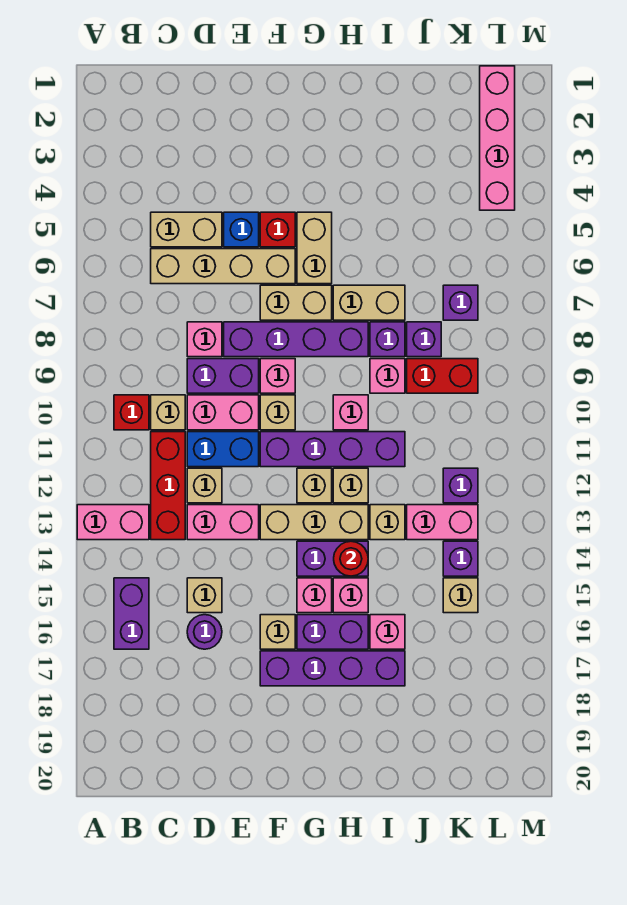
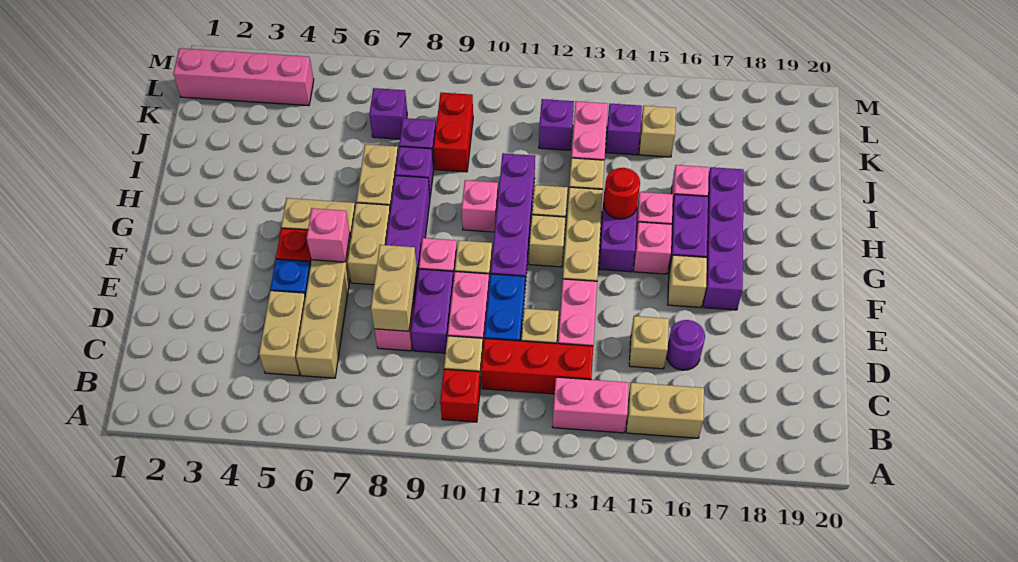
pink brick A13:B13 level 1 -> pink brick B13:B14 level 1
purple brick B15:B16 level 1 -> tan brick B15:B16 level 1
none -> tan brick D8:E8 level 2
pink brick I9 level 1 -> pink brick F6 level 2

